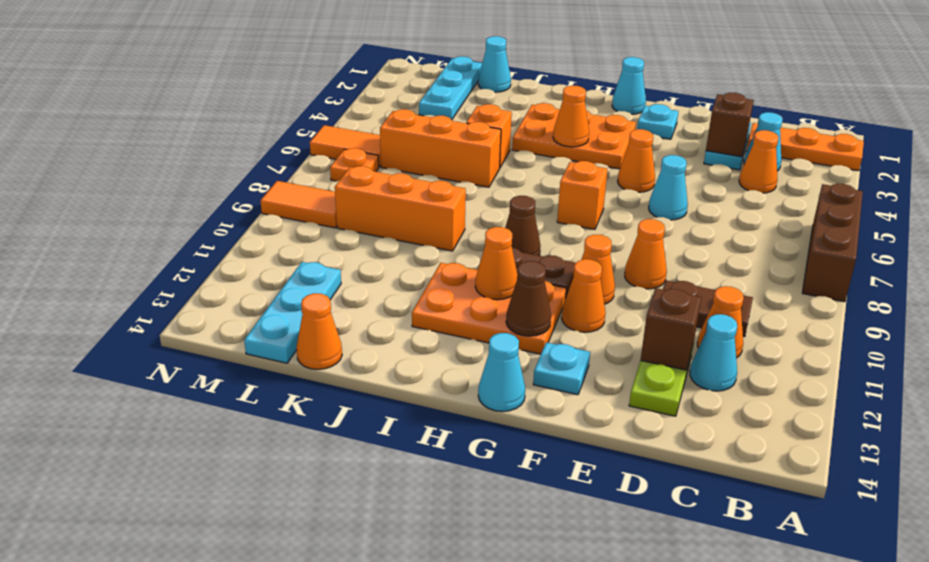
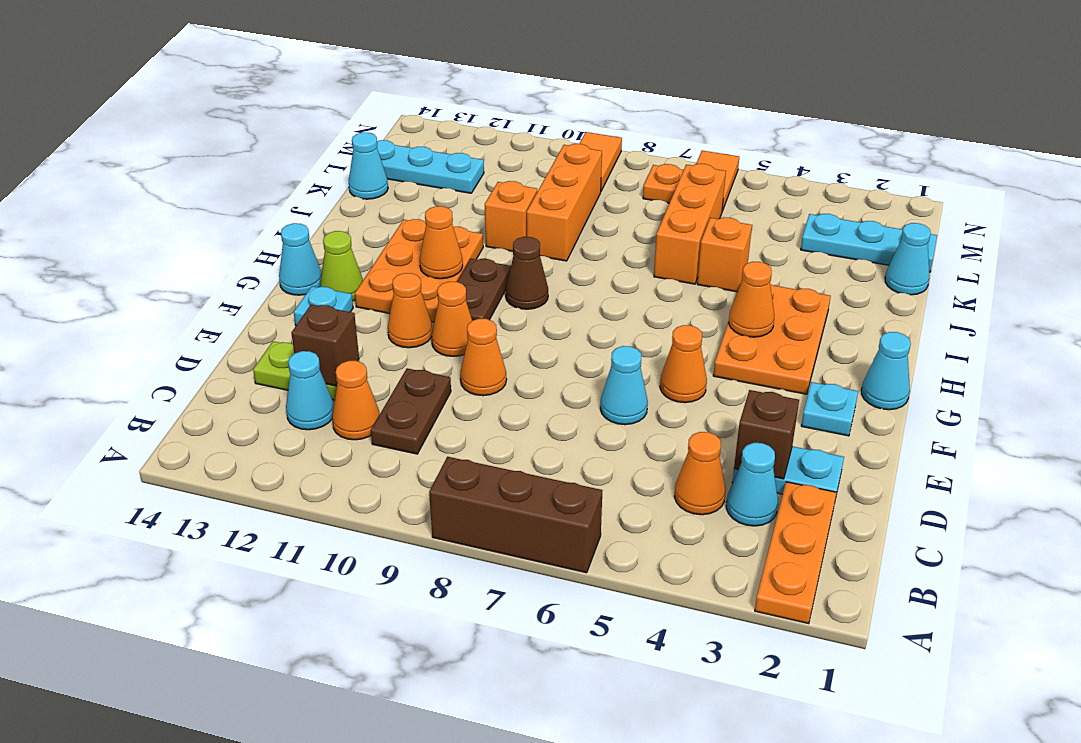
orange brick G7 level 1 -> orange brick J10 level 1
brown cone G12 level 2 -> none
none -> lime cone G13 level 1
orange cone K14 level 1 -> cyan cone K14 level 1

